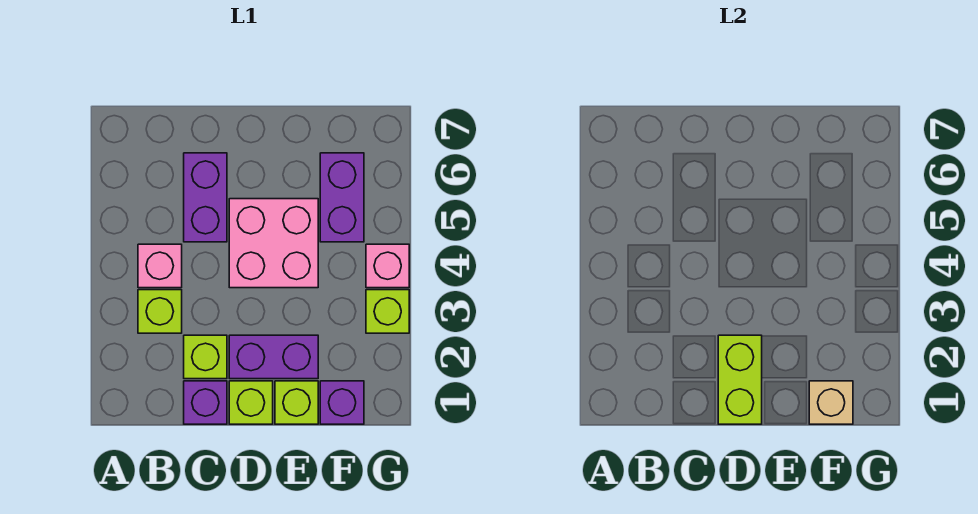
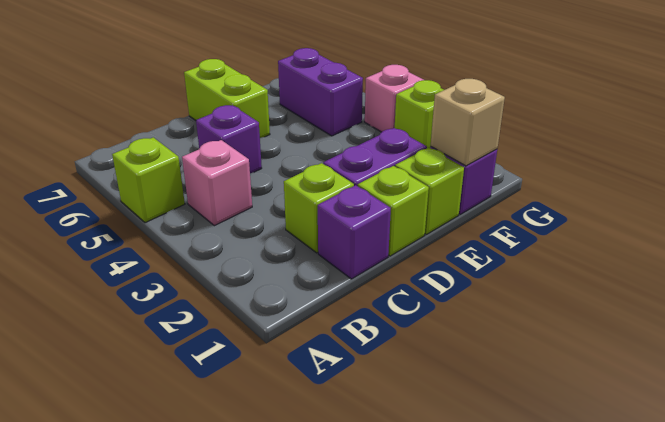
lime brick B3 level 1 -> lime brick A5 level 1
purple brick C5:C6 level 1 -> purple brick C5 level 1
lime brick D1:D2 level 2 -> lime brick D6:D7 level 1
pink brick D4:E5 level 1 -> none

